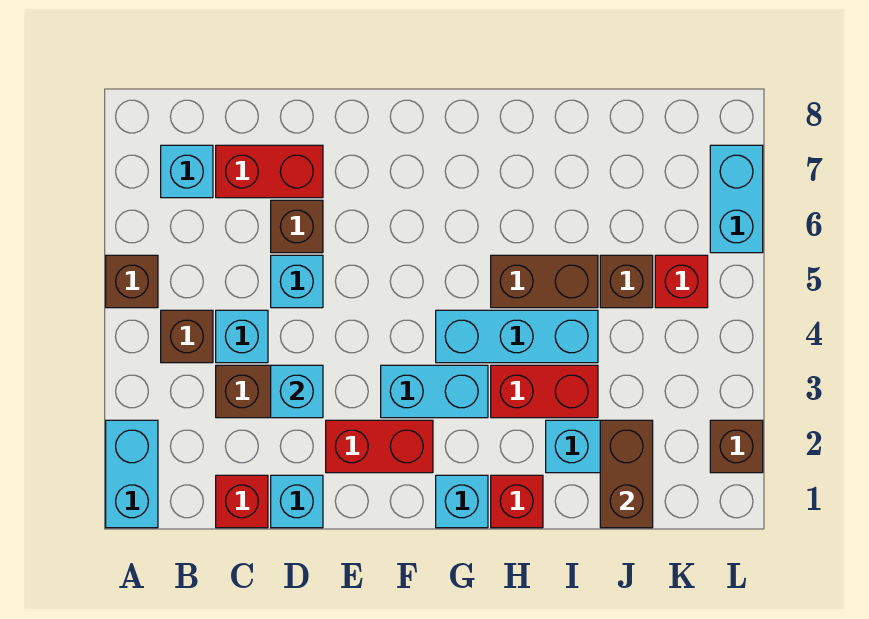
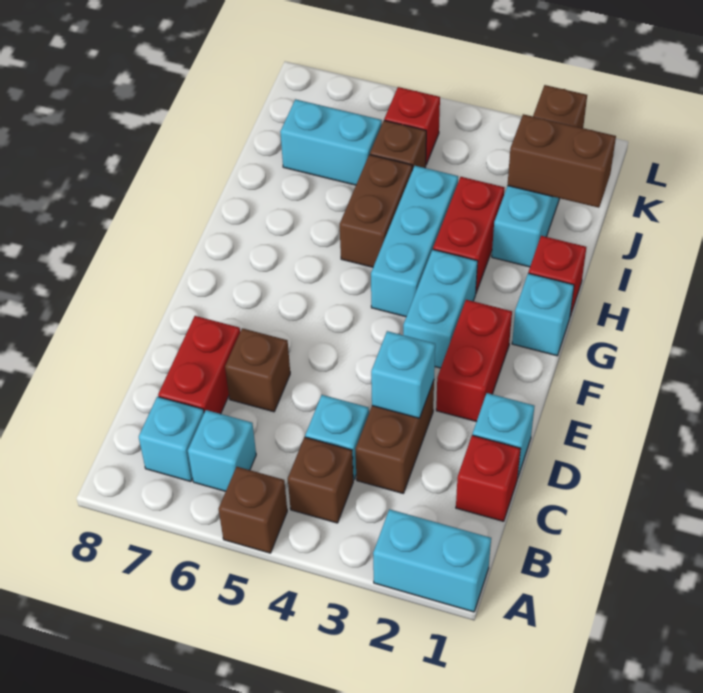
cyan brick D5 level 1 -> cyan brick B6 level 1
cyan brick L6:L7 level 1 -> cyan brick J6:J7 level 1

